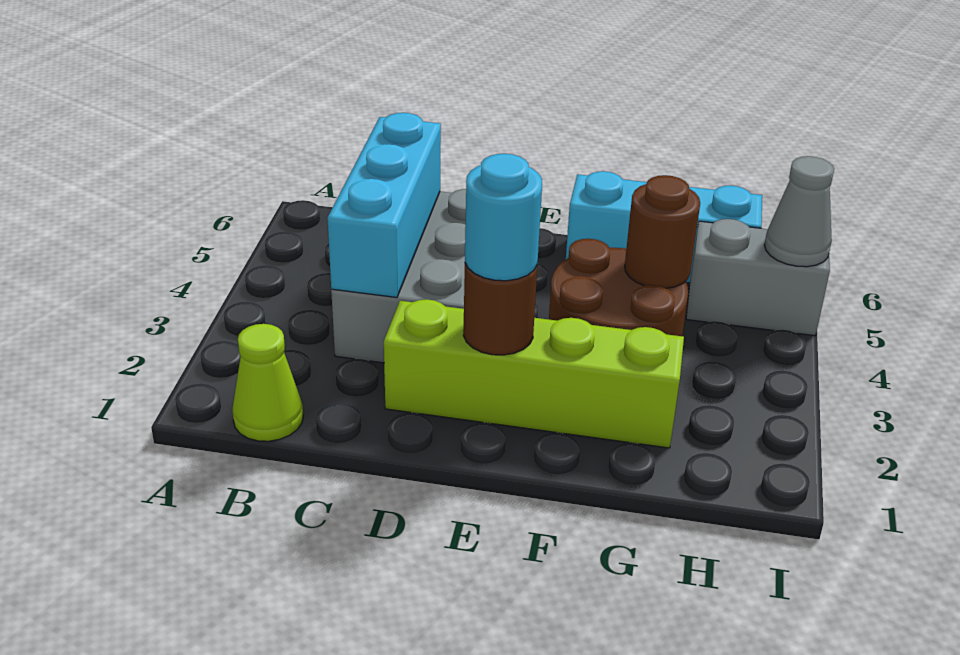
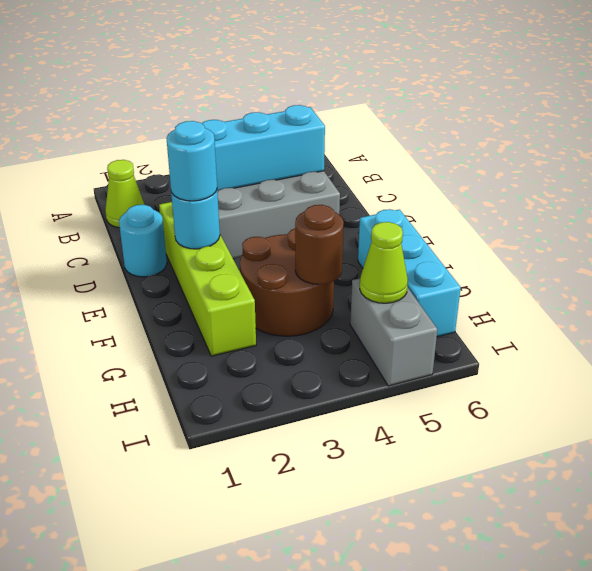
none -> cyan round brick D1 level 1
brown round brick E2 level 2 -> cyan round brick E2 level 2
none -> lime cone H5 level 2
grey cone I5 level 2 -> none

